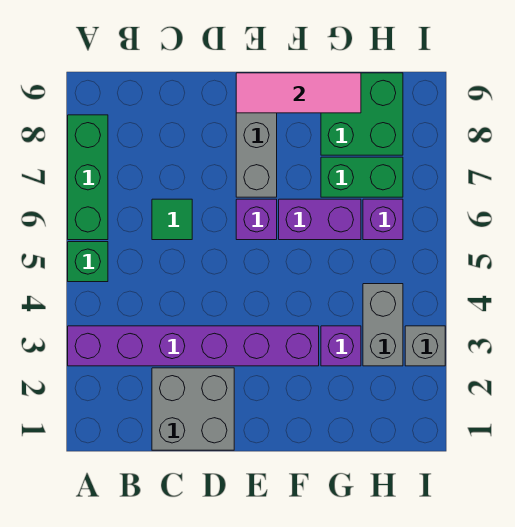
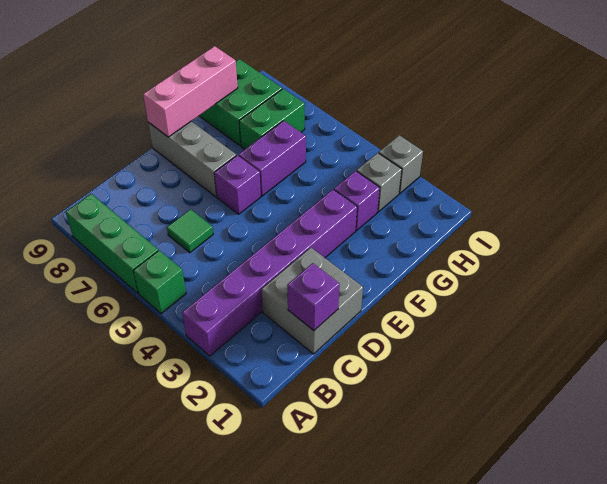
pink tile E9:G9 level 2 -> pink brick E9:G9 level 2
grey brick H3:H4 level 1 -> grey brick H3 level 1
purple brick H6 level 1 -> purple brick C1 level 2

